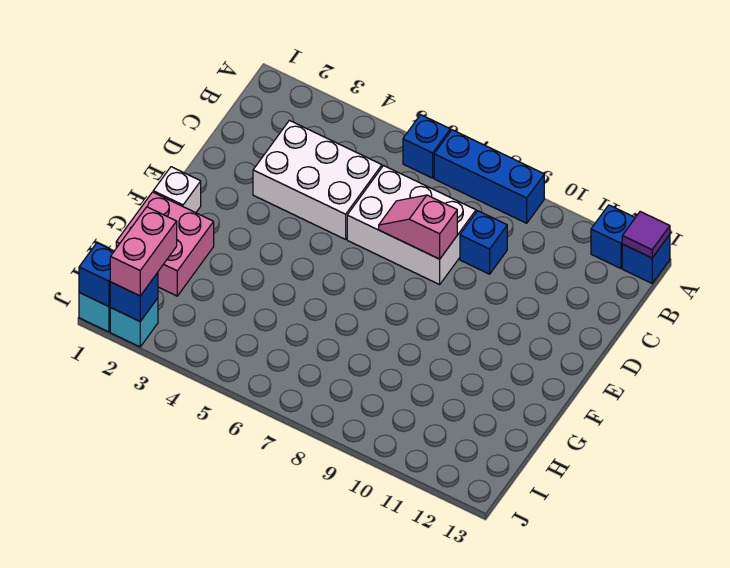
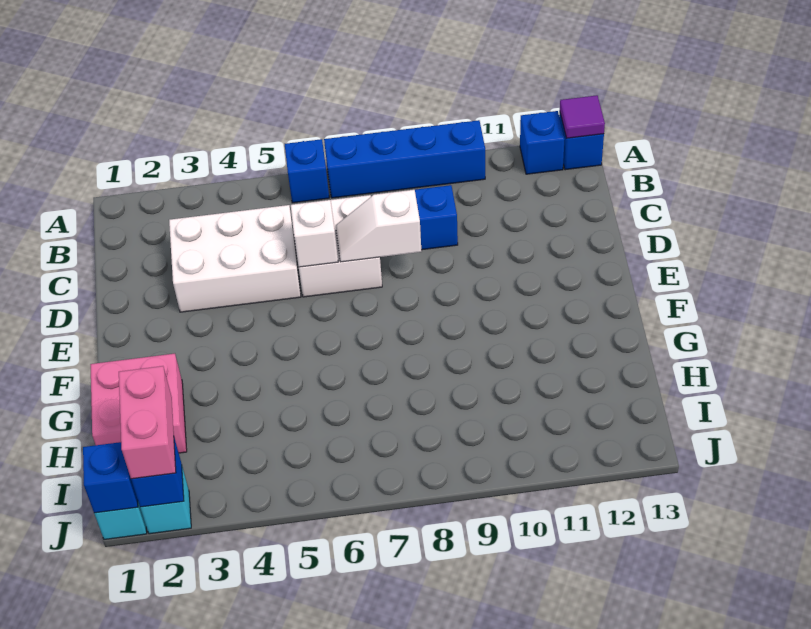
blue brick A7:A9 level 1 -> blue brick A7:A10 level 1
white brick C6:D8 level 1 -> white brick C6:D7 level 1
pink slope D7:D8 level 2 top 8 -> white slope D7:D8 level 2 top 8
white brick F1 level 1 -> white brick D6 level 2

